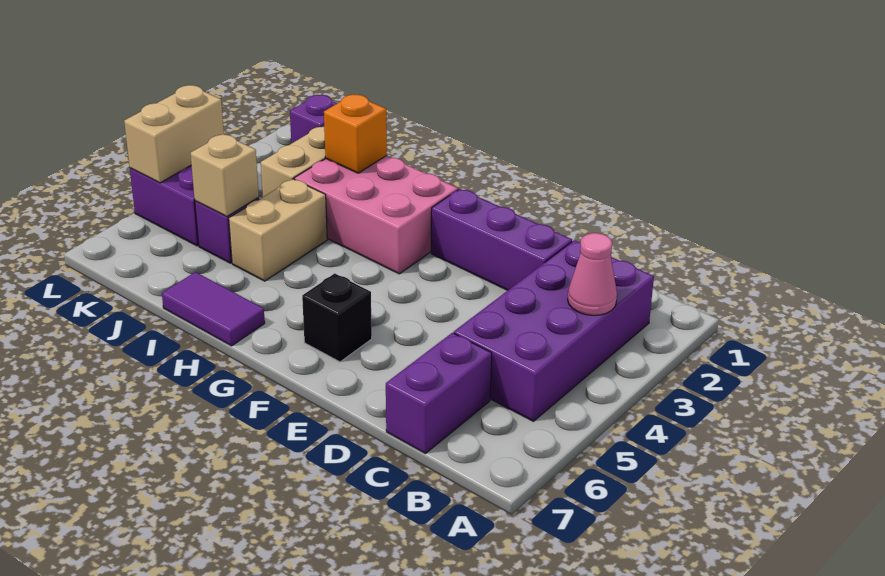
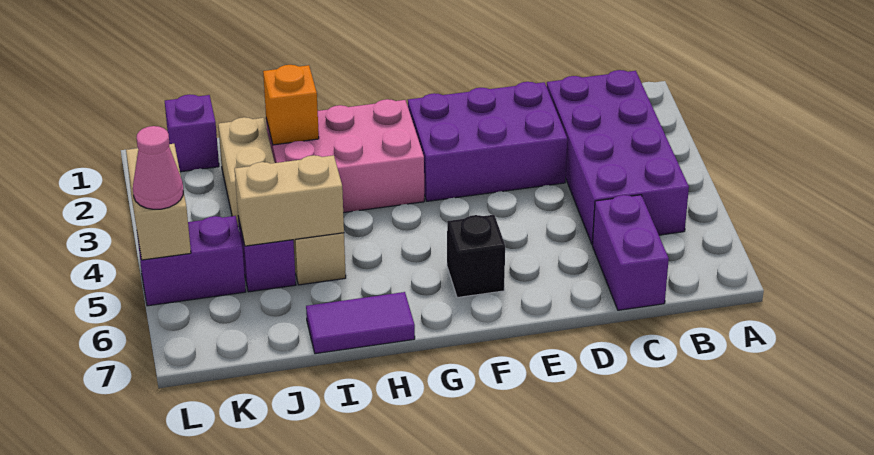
pink cone B3 level 2 -> pink cone L5 level 3
purple brick D2:F2 level 1 -> purple brick D2:F3 level 1
tan brick J5 level 2 -> tan brick I5:J5 level 2

